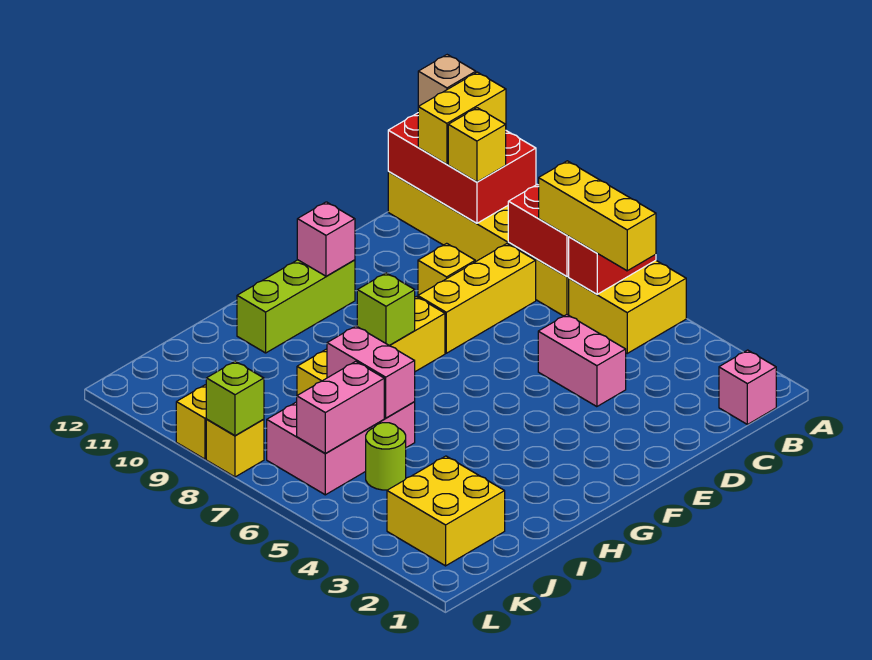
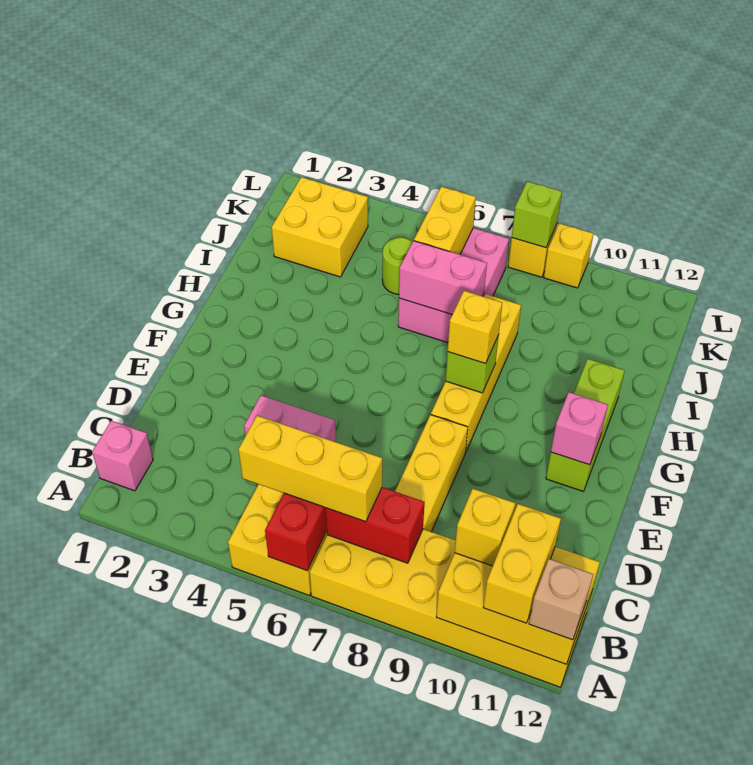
red brick A10:B12 level 2 -> yellow brick A10:B12 level 2
yellow brick D9 level 1 -> yellow brick G8 level 3
pink brick J6:K6 level 2 -> yellow brick J6:K6 level 2

